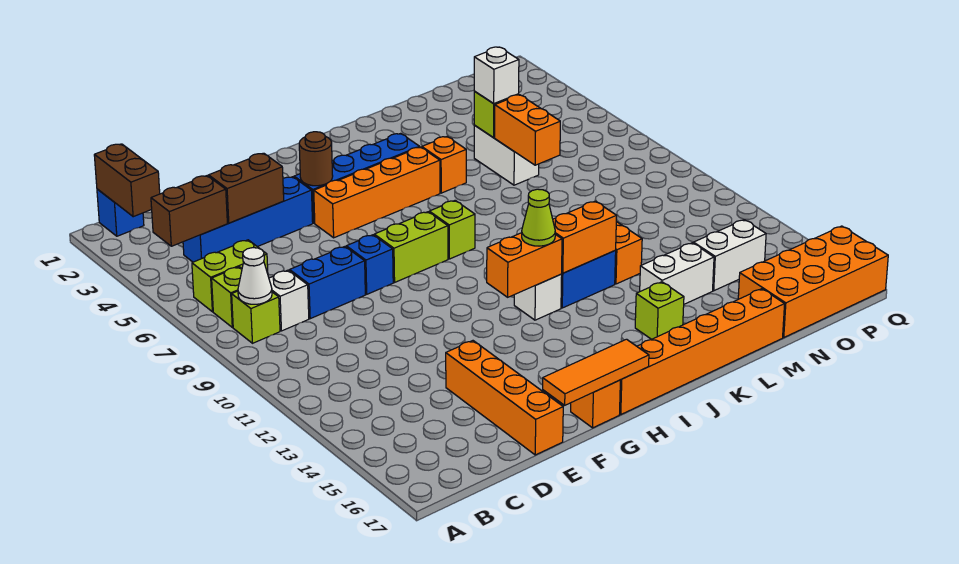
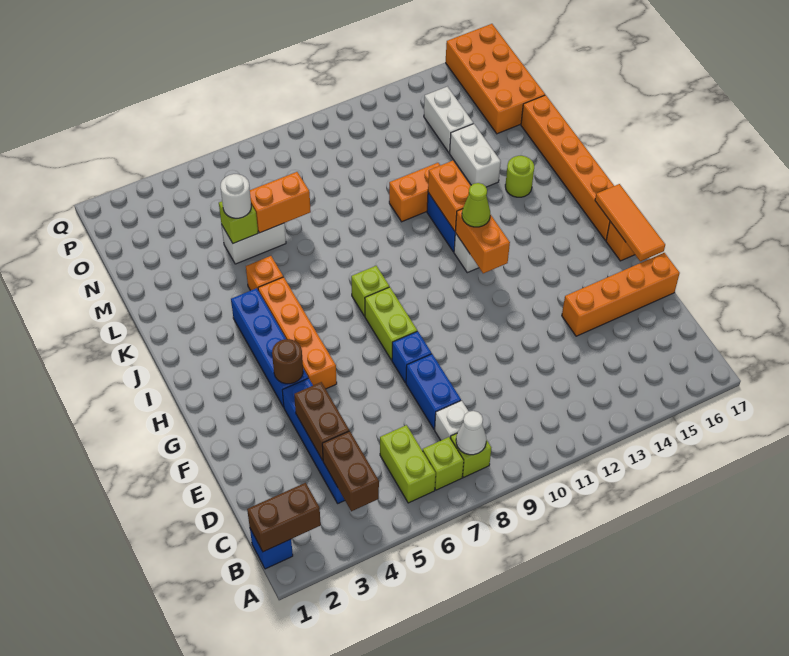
lime brick K15 level 1 -> lime round brick K15 level 1
white brick M5 level 3 -> white round brick M5 level 3

